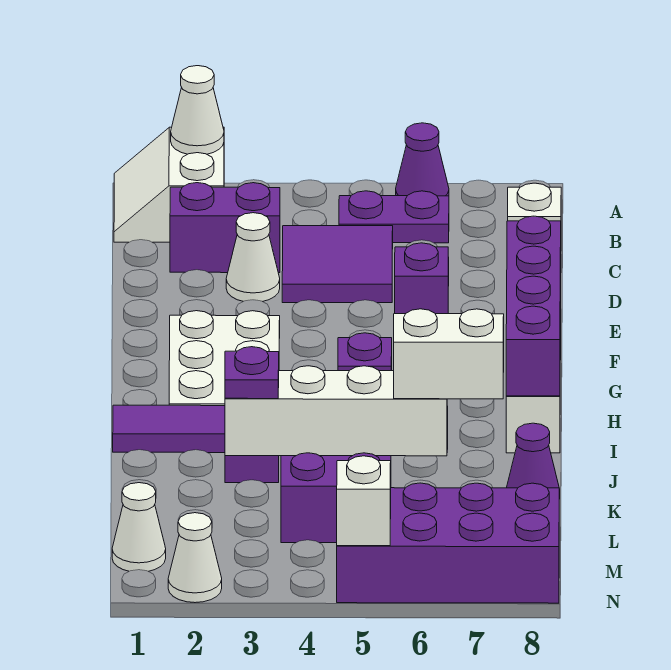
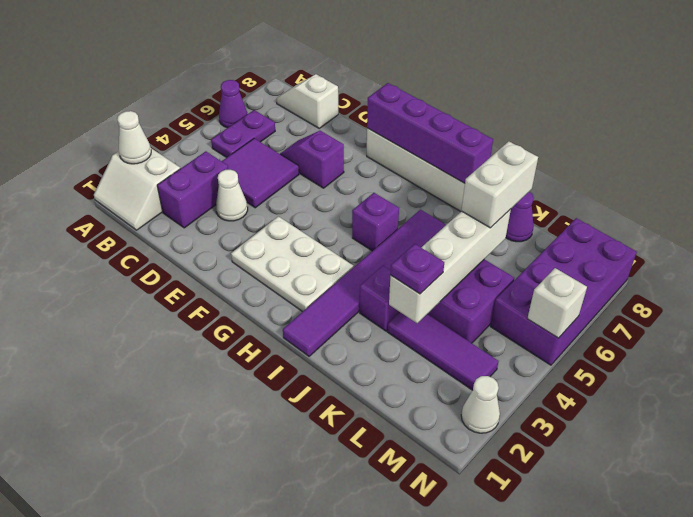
none -> purple tile K3:M3 level 1
white cone M1 level 1 -> none

